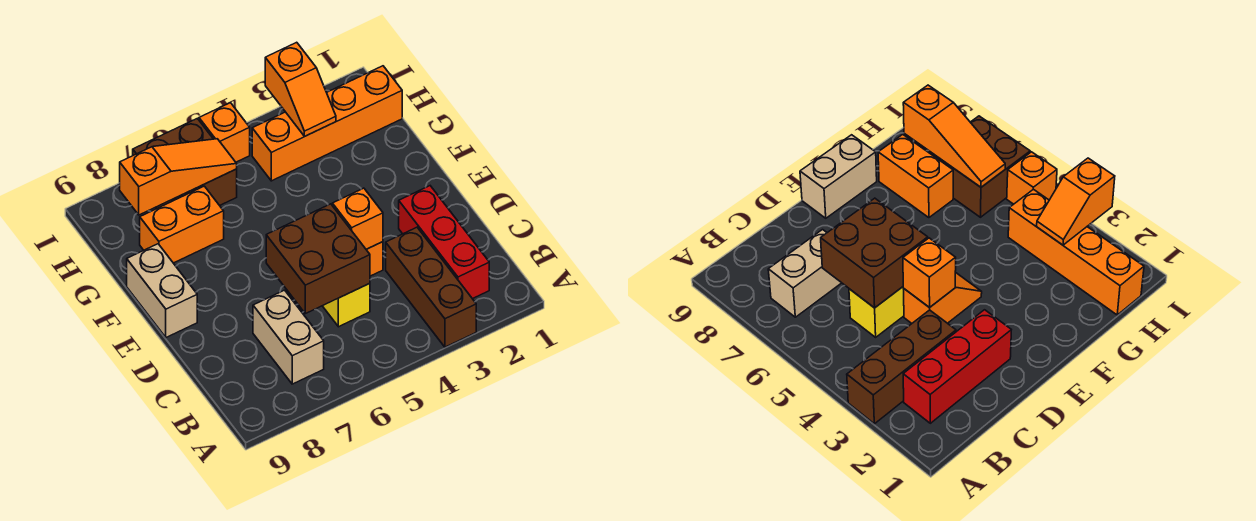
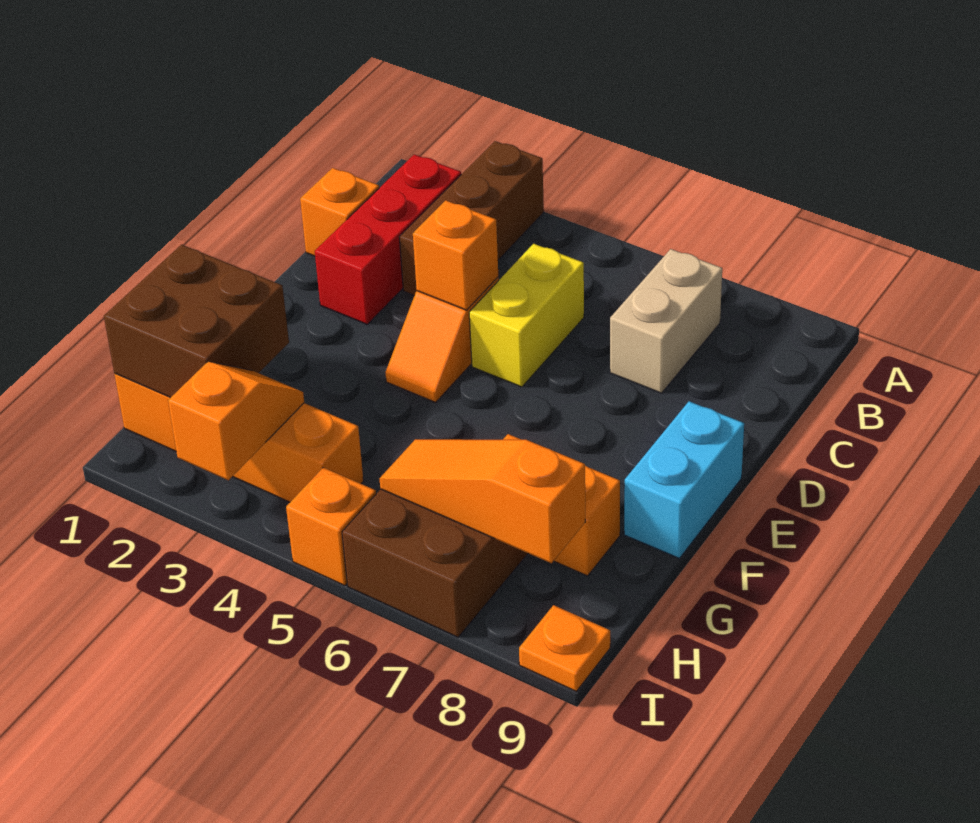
none -> orange brick C1 level 1
brown brick C5:D6 level 2 -> brown brick G1:H2 level 2
tan brick E9:F9 level 1 -> cyan brick E9:F9 level 1
none -> orange plate I9 level 1

